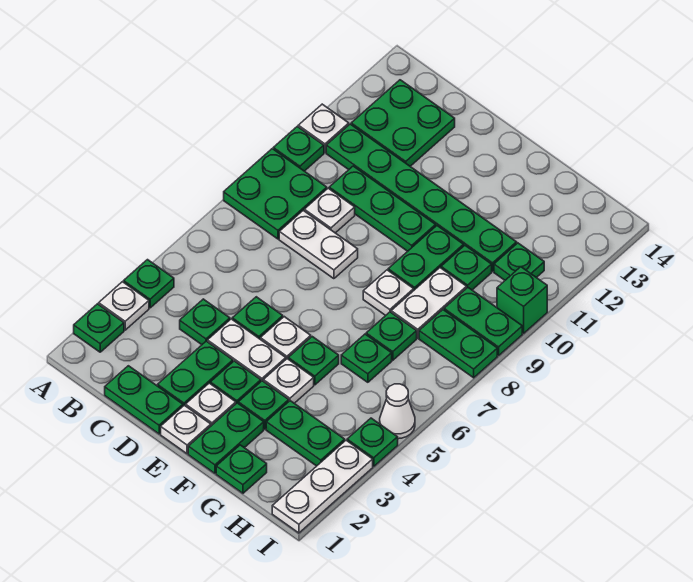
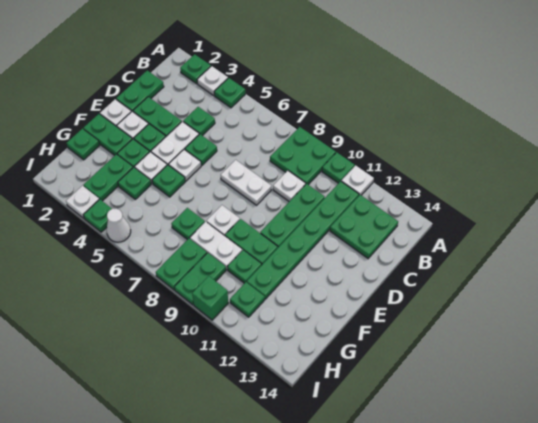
white plate C8:D8 level 1 -> white plate D7:D8 level 1
green plate G6 level 1 -> green plate G4 level 1
white plate I1:I3 level 1 -> white plate I3 level 1

